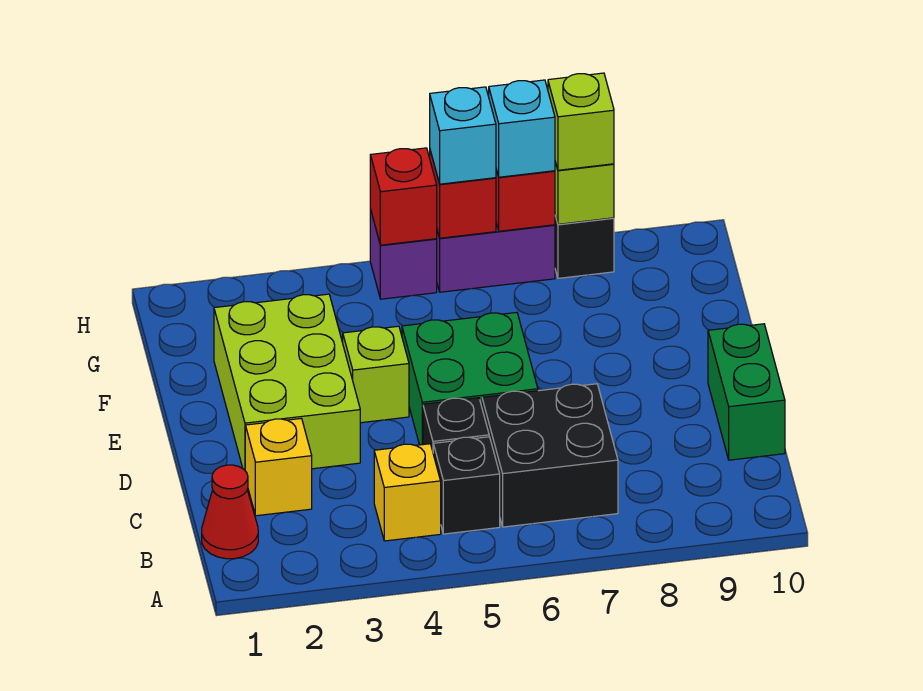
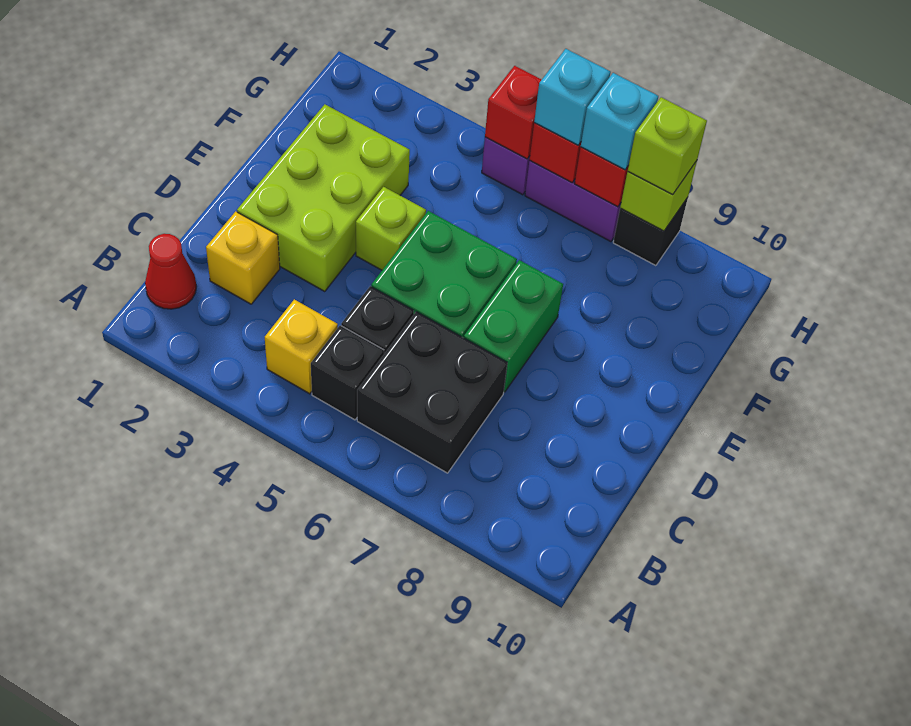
green brick C10:D10 level 1 -> green brick D7:E7 level 1

